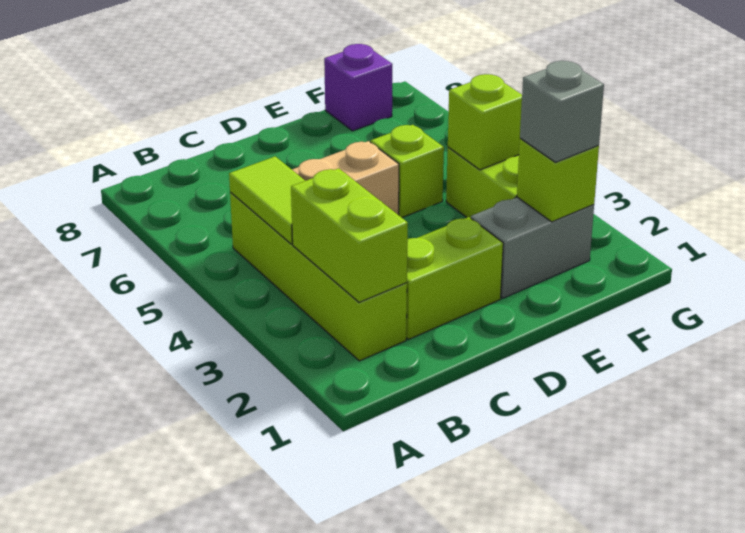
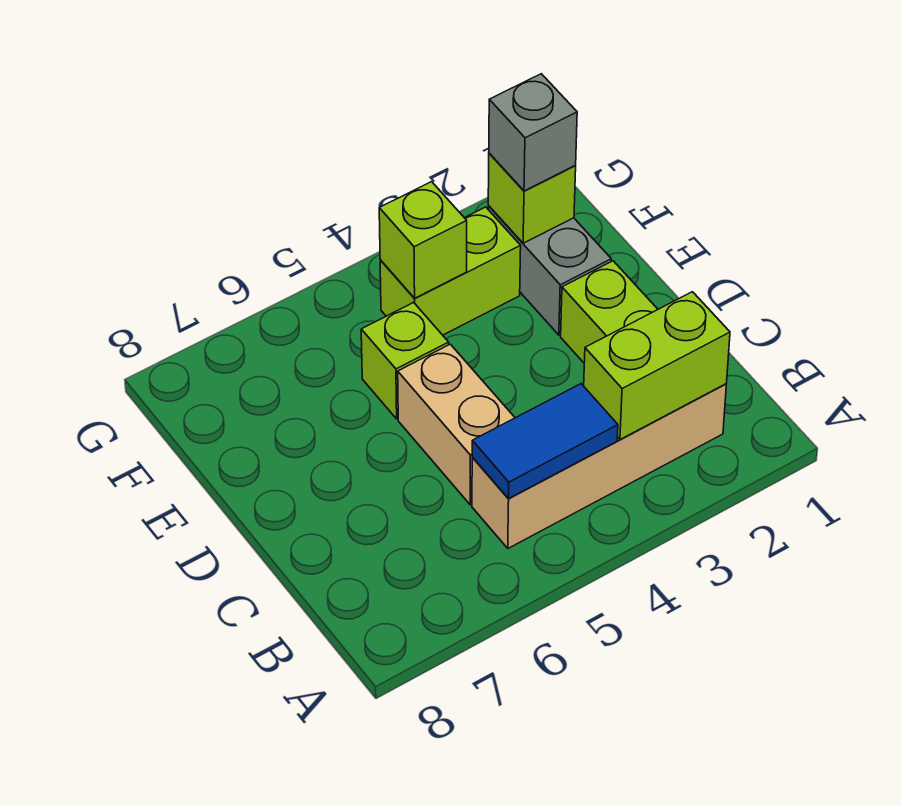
lime brick B2:B5 level 1 -> tan brick B2:B5 level 1
lime tile B4:B5 level 2 -> blue tile B4:B5 level 2
purple brick F8 level 1 -> none

